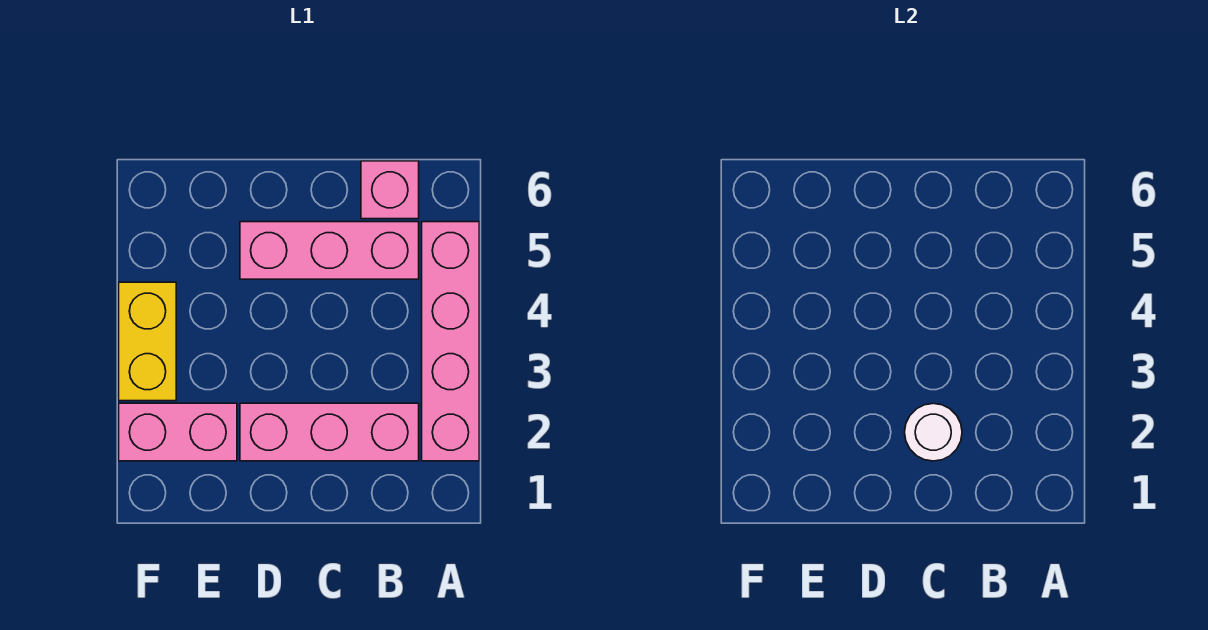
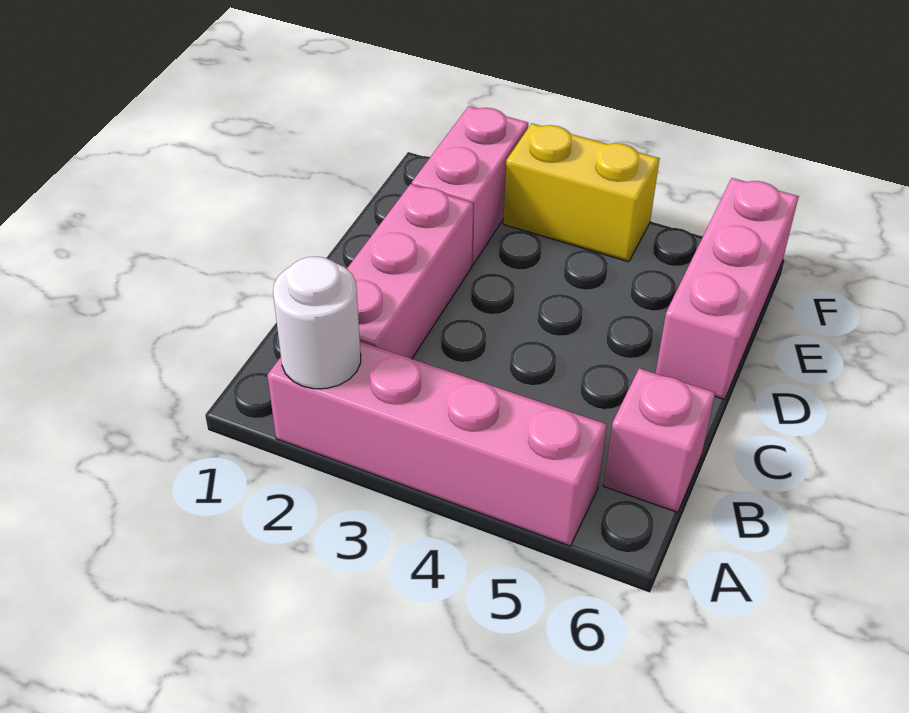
pink brick B5:D5 level 1 -> pink brick D6:F6 level 1
white round brick C2 level 2 -> white round brick A2 level 2

